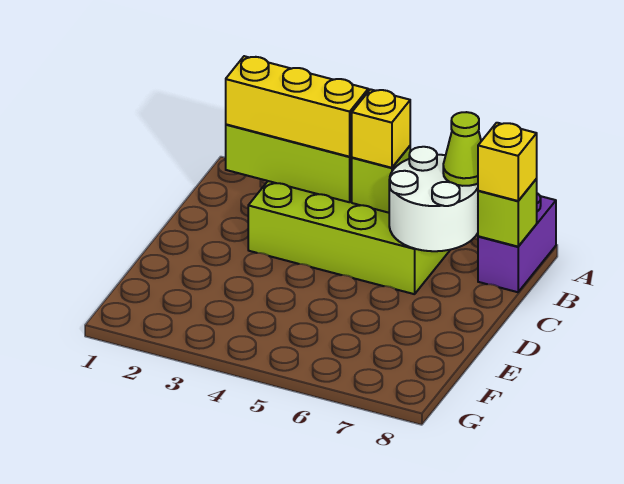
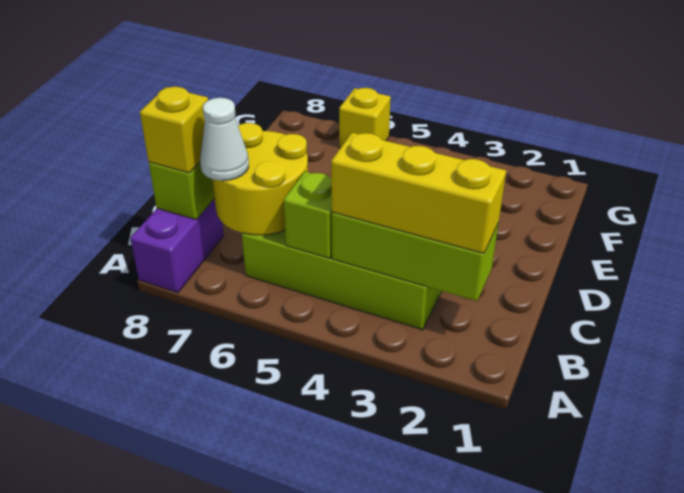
yellow brick B5 level 3 -> yellow brick G6 level 1
white round brick B6:C7 level 2 -> yellow round brick B6:C7 level 2
lime cone B7 level 3 -> white cone B7 level 3

